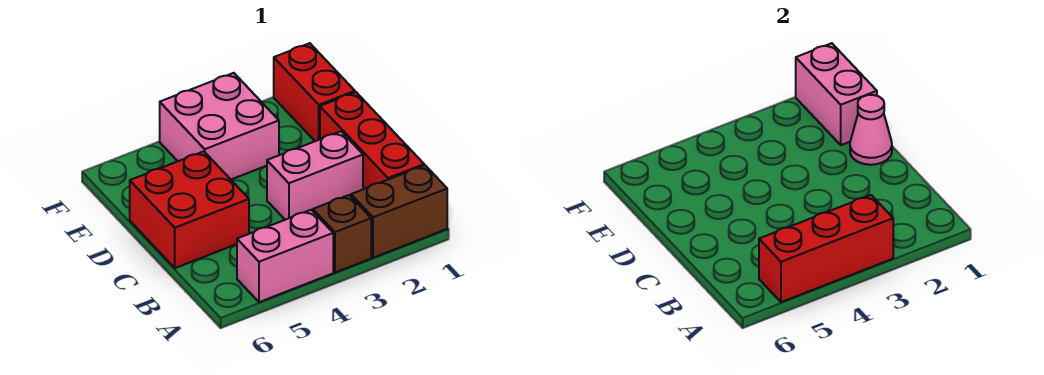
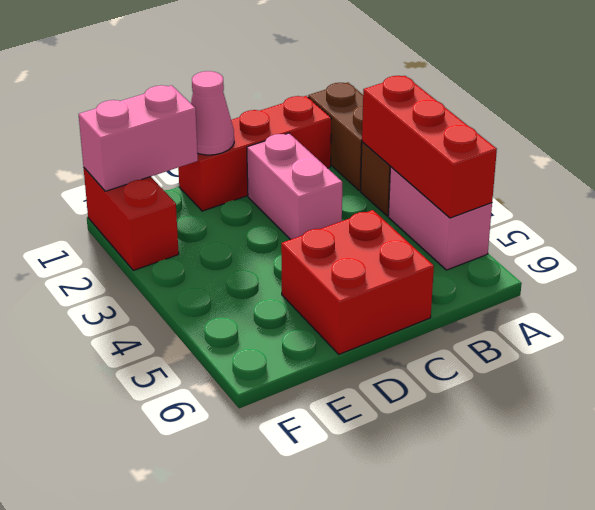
red brick E1:F1 level 1 -> red brick F1:F2 level 1
pink brick E3:F4 level 1 -> none

